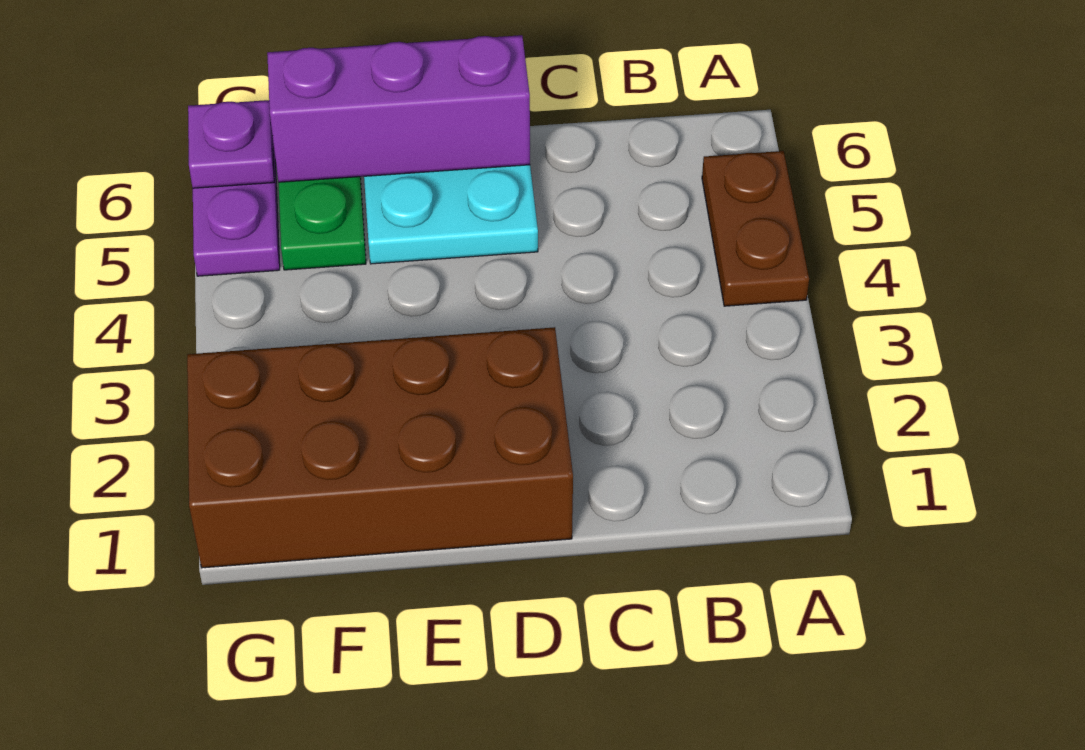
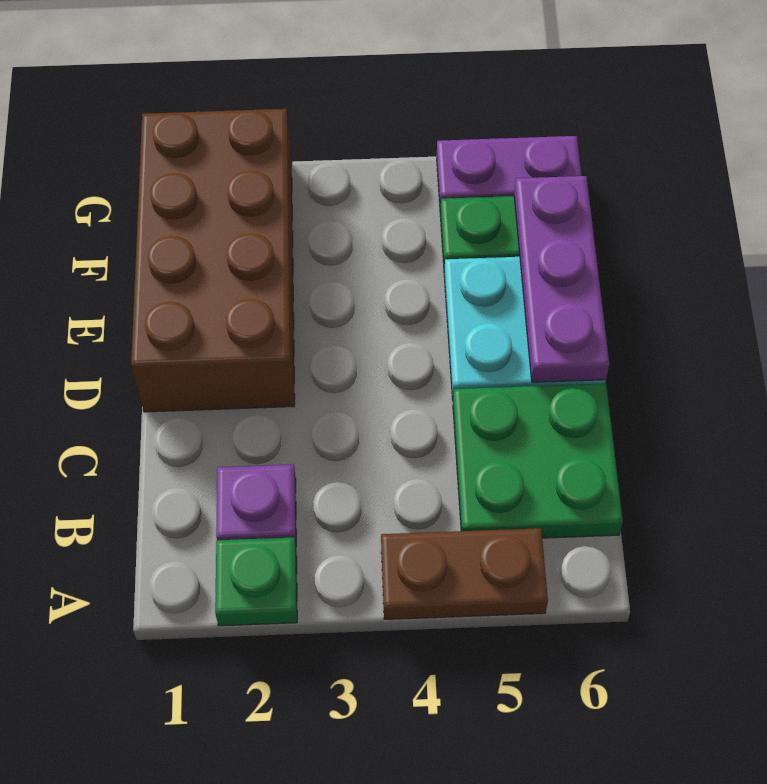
none -> green plate A2 level 1
none -> green plate B5:C6 level 1
purple brick D6:F6 level 2 -> purple plate D6:F6 level 2
purple plate G6 level 2 -> purple plate B2 level 1

